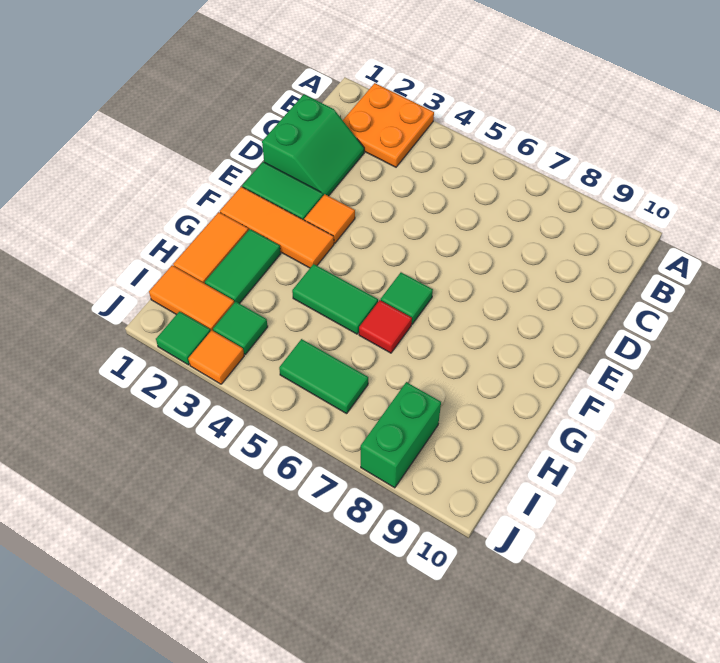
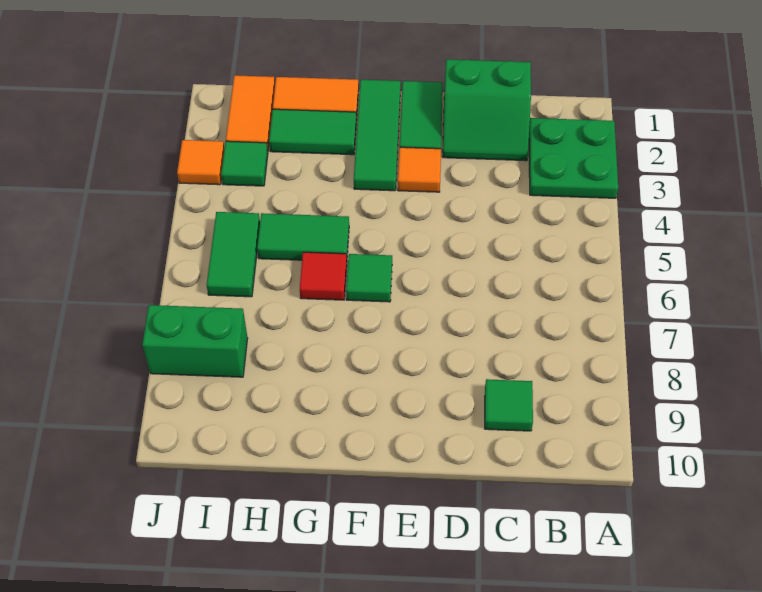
orange plate A2:B3 level 1 -> green plate A2:B3 level 1
orange tile F1:F3 level 1 -> green tile F1:F3 level 1
green tile G4:G5 level 1 -> green tile G5:H5 level 1
green tile J2 level 1 -> green tile C9 level 1

